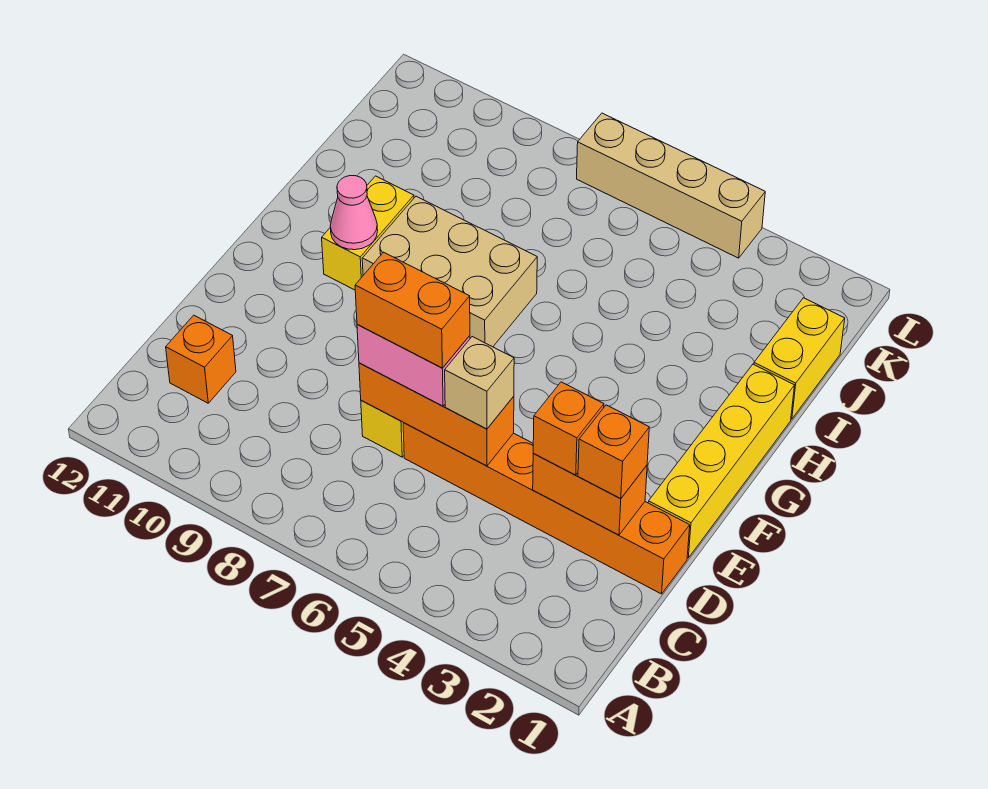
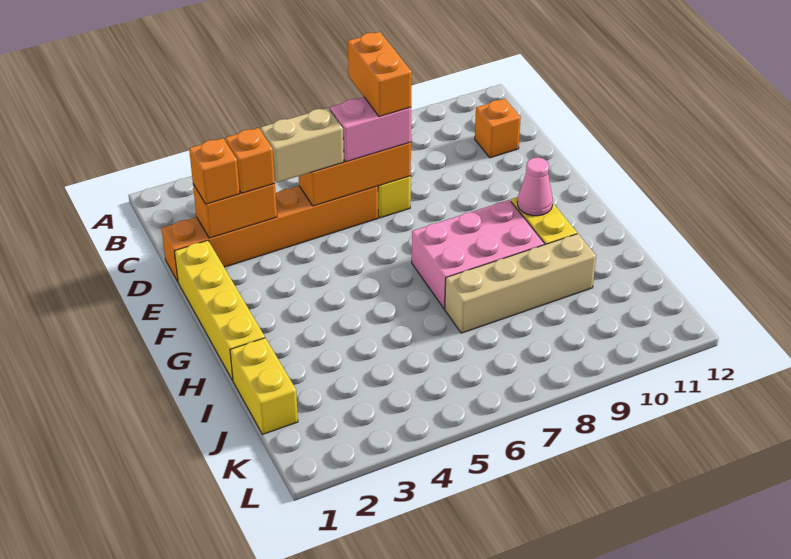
tan brick D5 level 3 -> tan brick D4:D5 level 3
orange brick D6:D7 level 4 -> orange brick C7:D7 level 4
tan brick G7:H9 level 1 -> pink brick G7:H9 level 1
tan brick L4:L7 level 1 -> tan brick I7:I10 level 1

